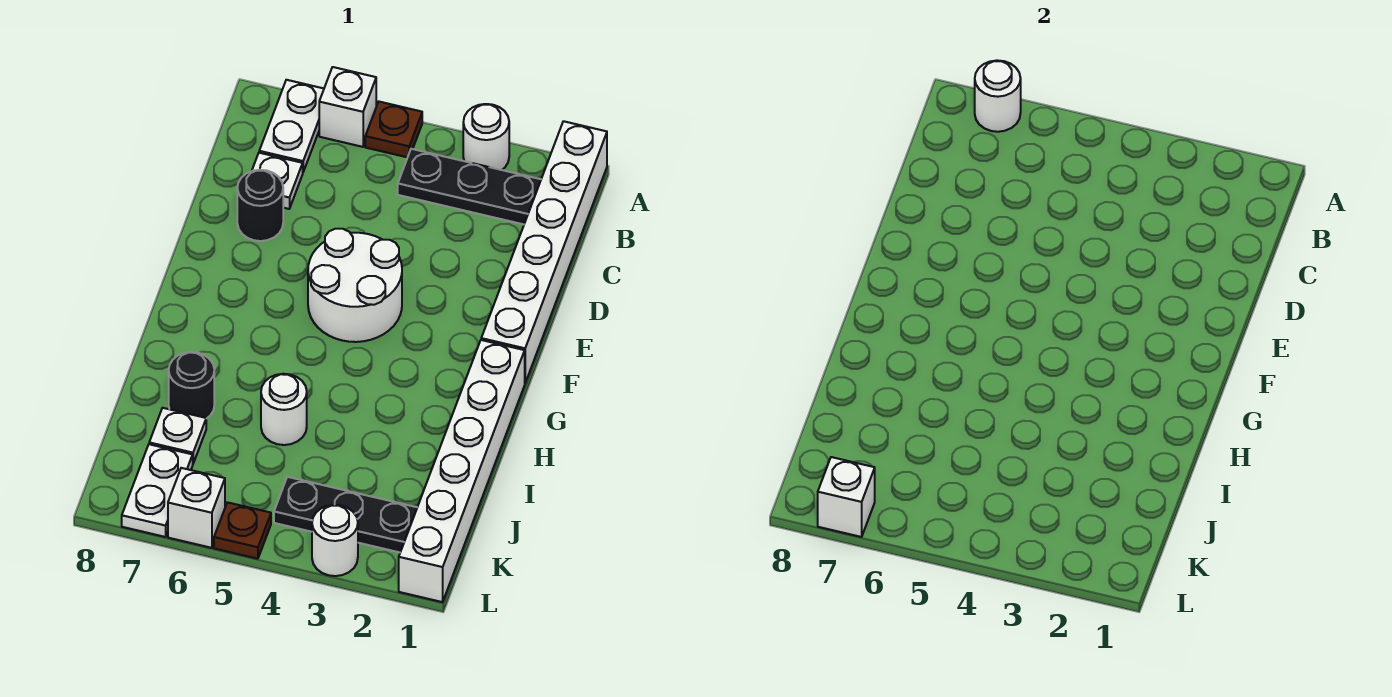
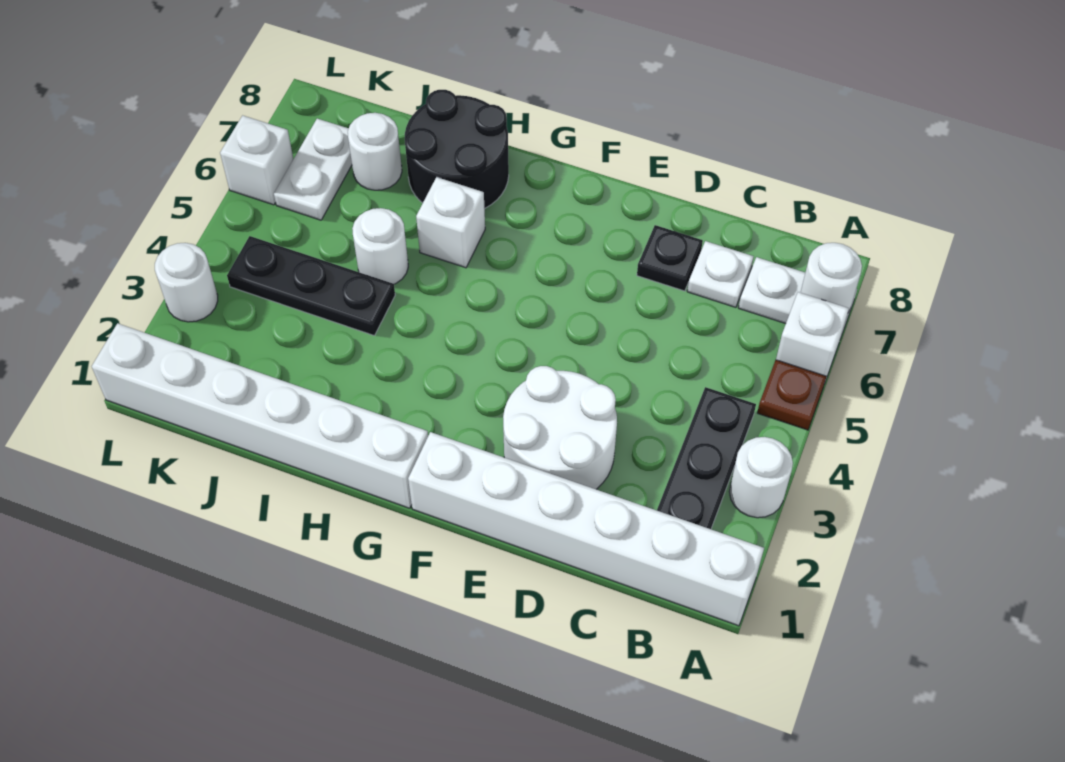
black round brick D7 level 1 -> black plate D7 level 1
white round brick E4:F5 level 1 -> white round brick D2:E3 level 1
black round brick I7 level 1 -> black round brick H7:I8 level 1
white plate J7 level 1 -> white round brick J7 level 1
black plate K2:K4 level 1 -> black plate I4:K4 level 1
white plate K7:L7 level 1 -> white plate K6:K7 level 1
brown plate L5 level 1 -> none
white brick L7 level 2 -> white brick H6 level 1

